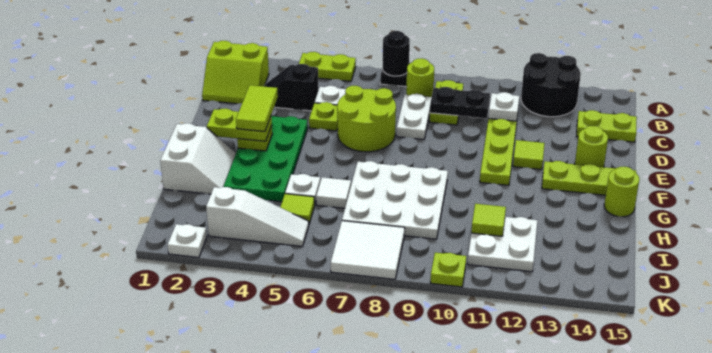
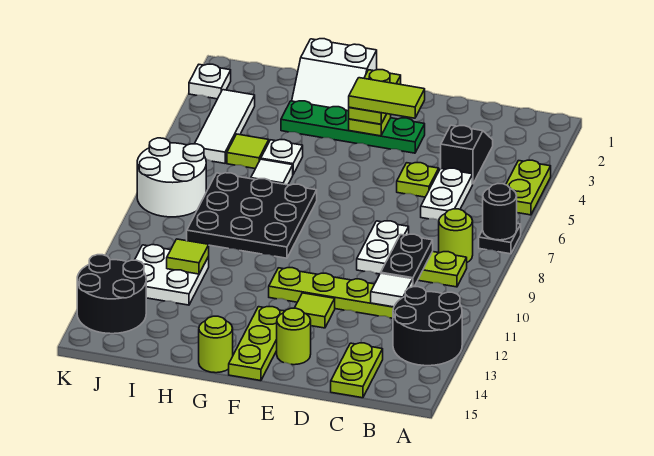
lime slope B1:C2 level 1 top B -> none
white plate C8:D8 level 1 -> white plate D8:D9 level 1
white plate C11 level 2 -> white tile C11 level 2
lime round brick D6:E7 level 1 -> none
green plate E3:H4 level 1 -> green plate E3:H3 level 1
white plate G7:I9 level 1 -> black plate G7:I9 level 1
white slope J3:J5 level 1 top 3 -> white tile J3:J5 level 1
white tile J7:K8 level 1 -> white round brick J7:K8 level 1
none -> black round brick J13:K14 level 1
lime plate K10 level 1 -> none

